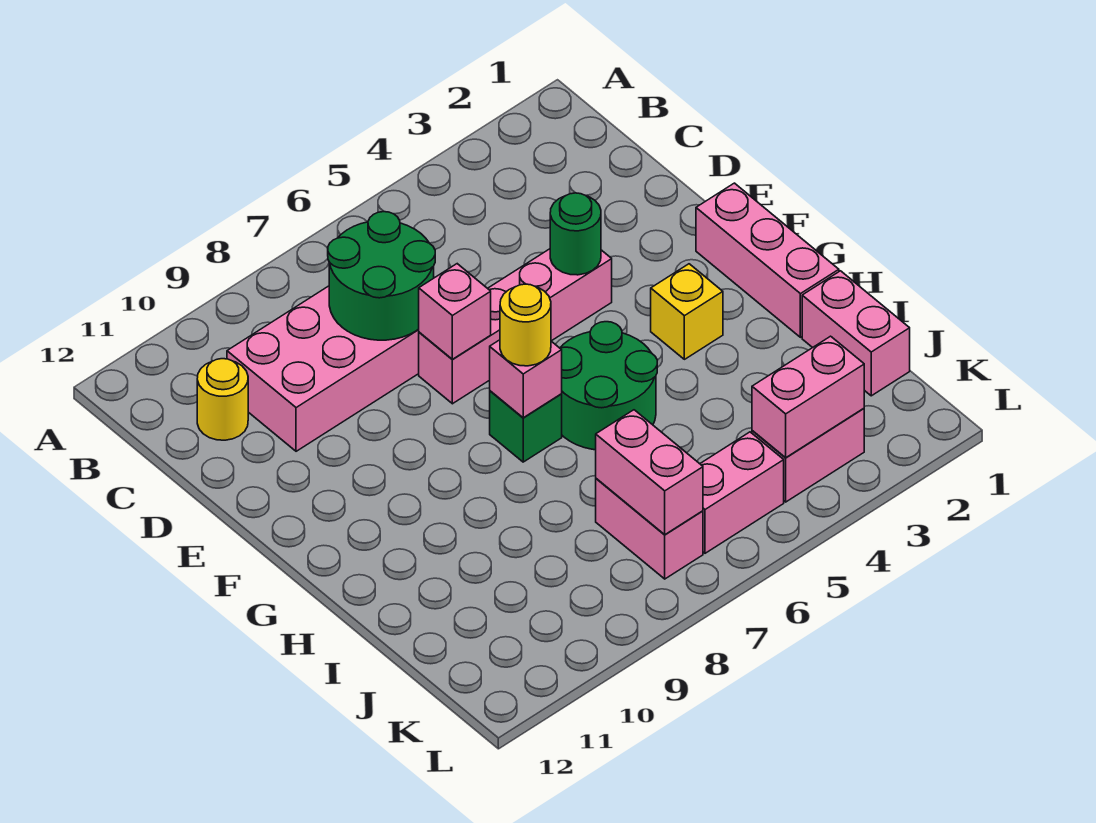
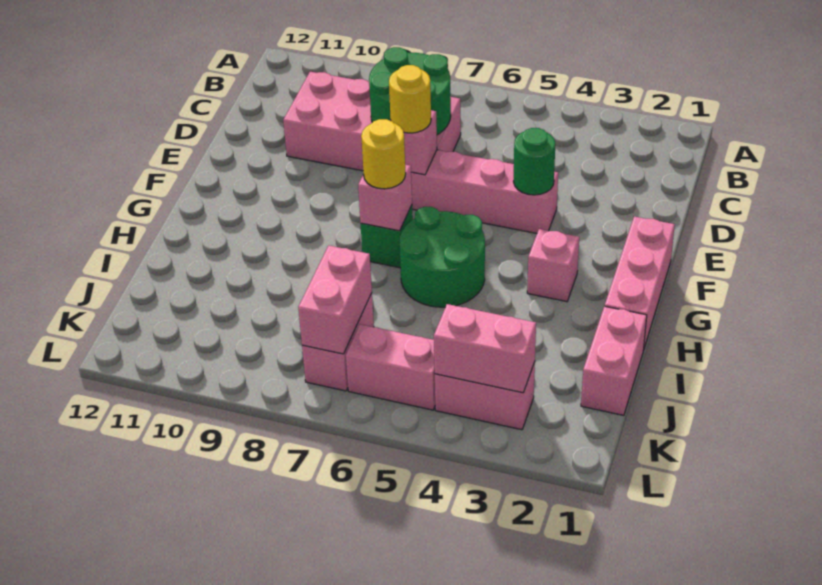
yellow round brick C11 level 1 -> yellow round brick E7 level 3
yellow brick G3 level 1 -> pink brick G3 level 1

